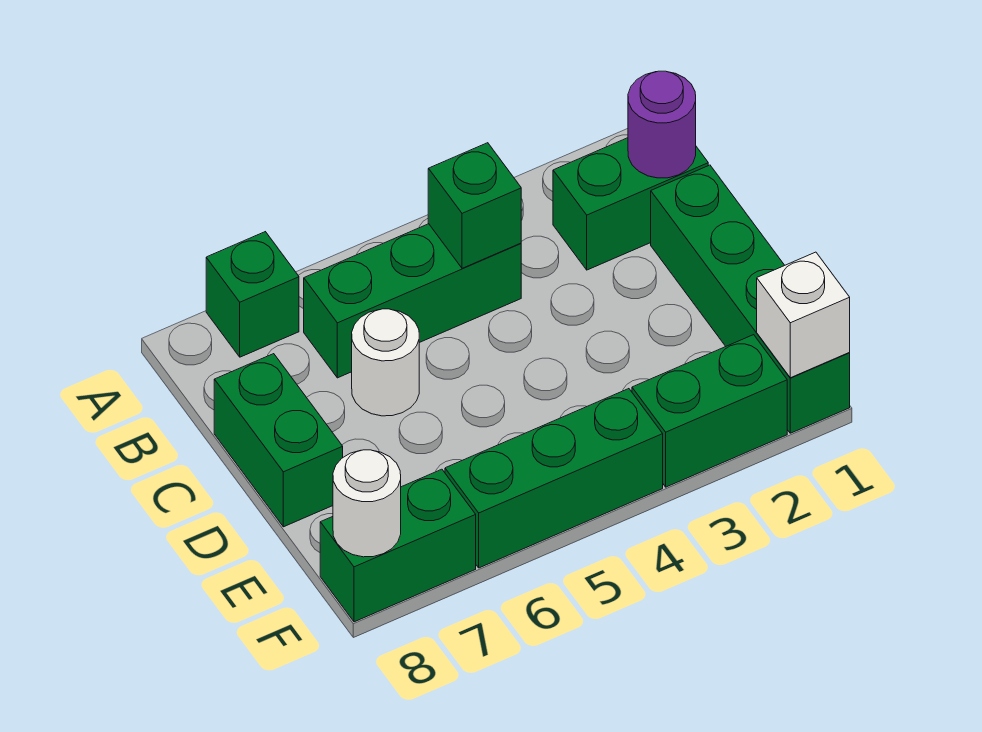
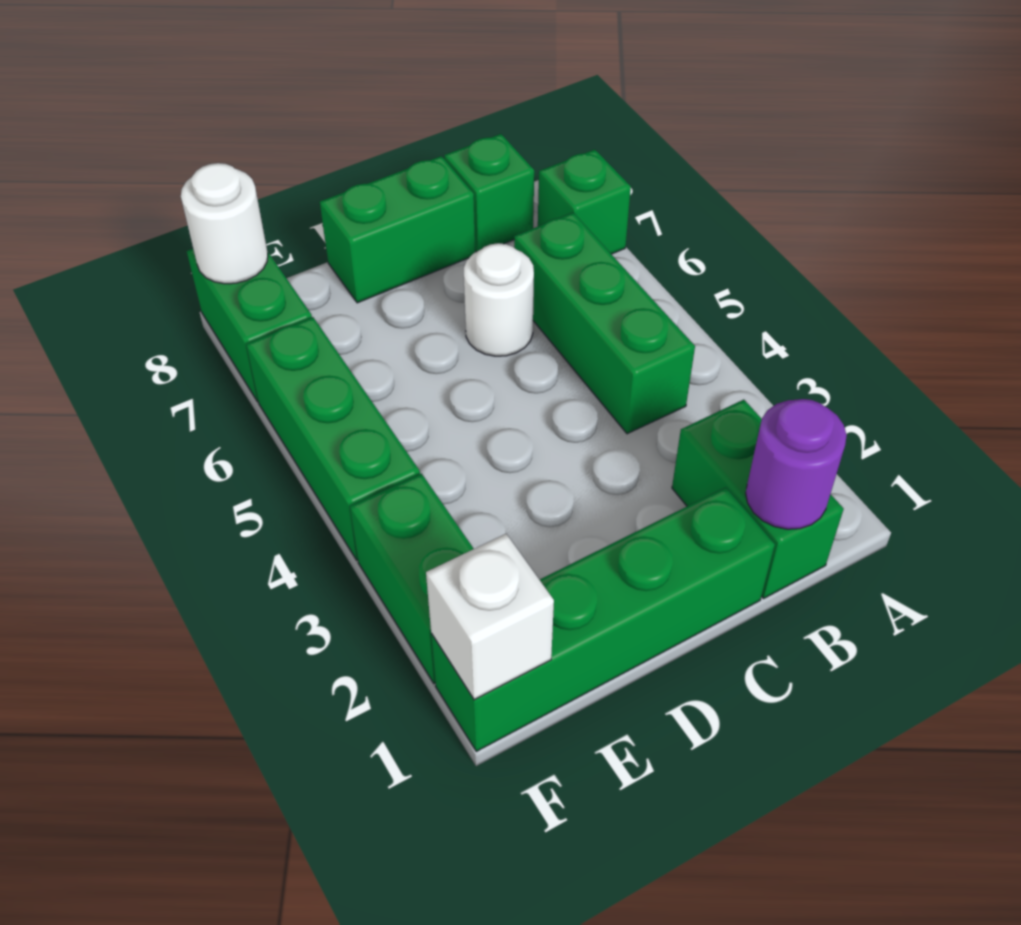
green brick B4 level 2 -> green brick B8 level 1

